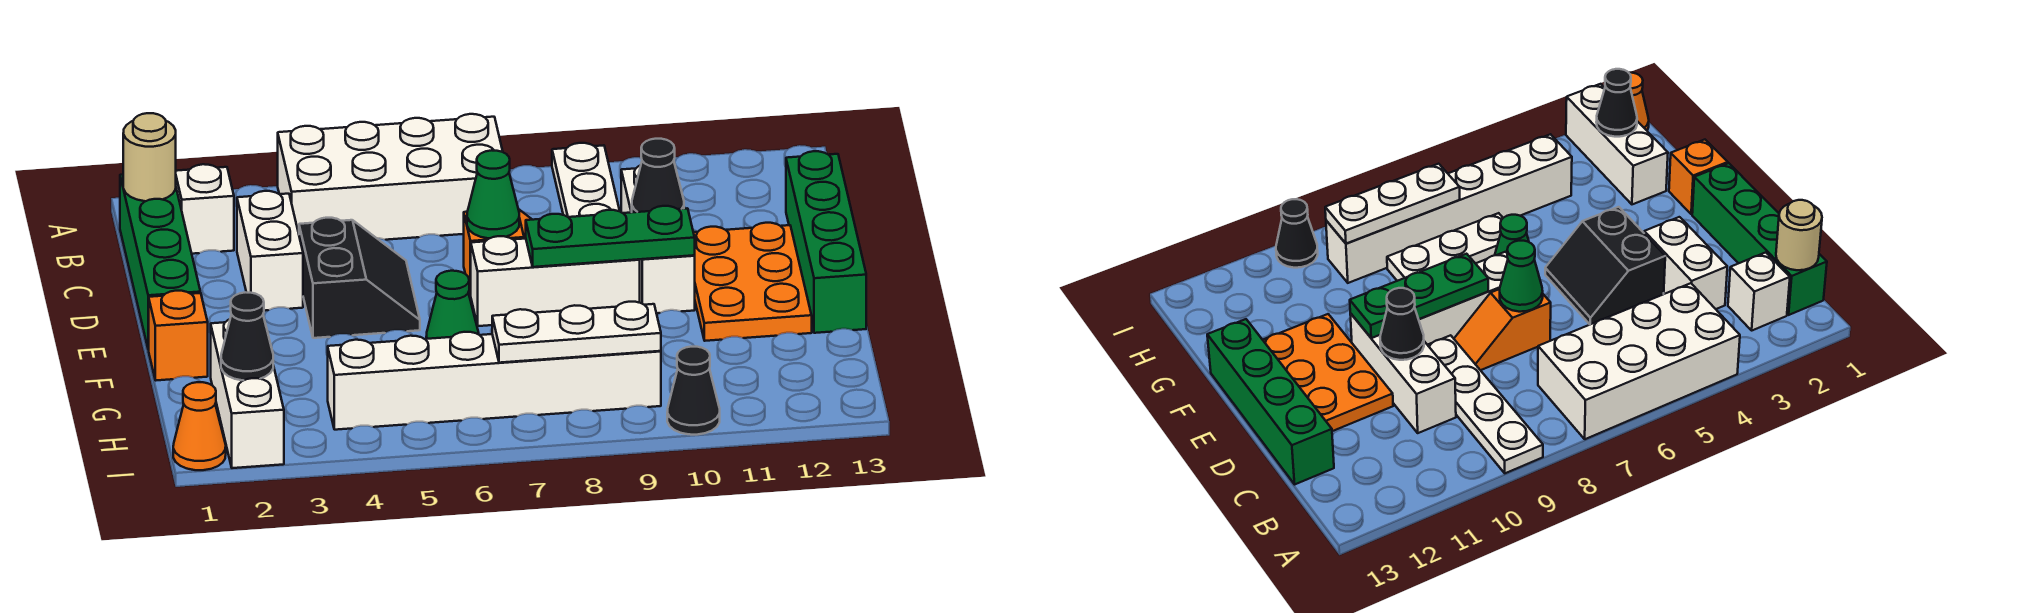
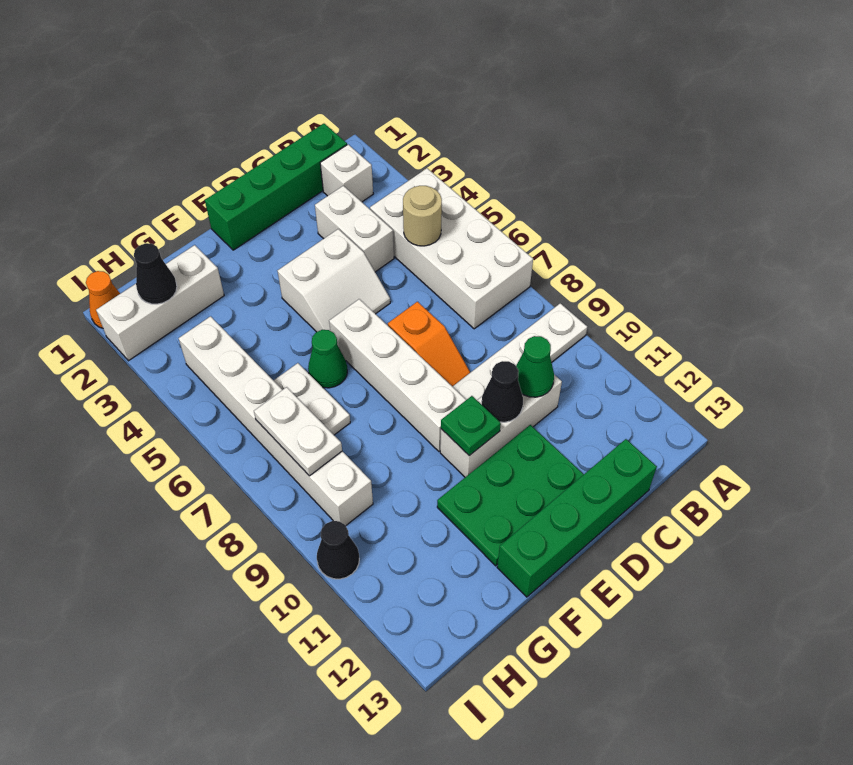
tan round brick B1 level 2 -> tan round brick B5 level 2
white brick C3:D3 level 1 -> white brick C3:C4 level 1
black slope D4:E5 level 1 top 4 -> white slope D4:E5 level 1 top 4
green cone D7 level 2 -> green cone C10 level 2
orange plate D11:F12 level 1 -> green plate D11:F12 level 1
white brick E7:E9 level 1 -> white brick E6:E9 level 1
green plate E8:E10 level 2 -> green plate E10 level 2
orange brick F1 level 1 -> none
white plate G6:G8 level 1 -> white plate G6:G7 level 1
white plate H7:H9 level 2 -> white plate H7:H8 level 2

